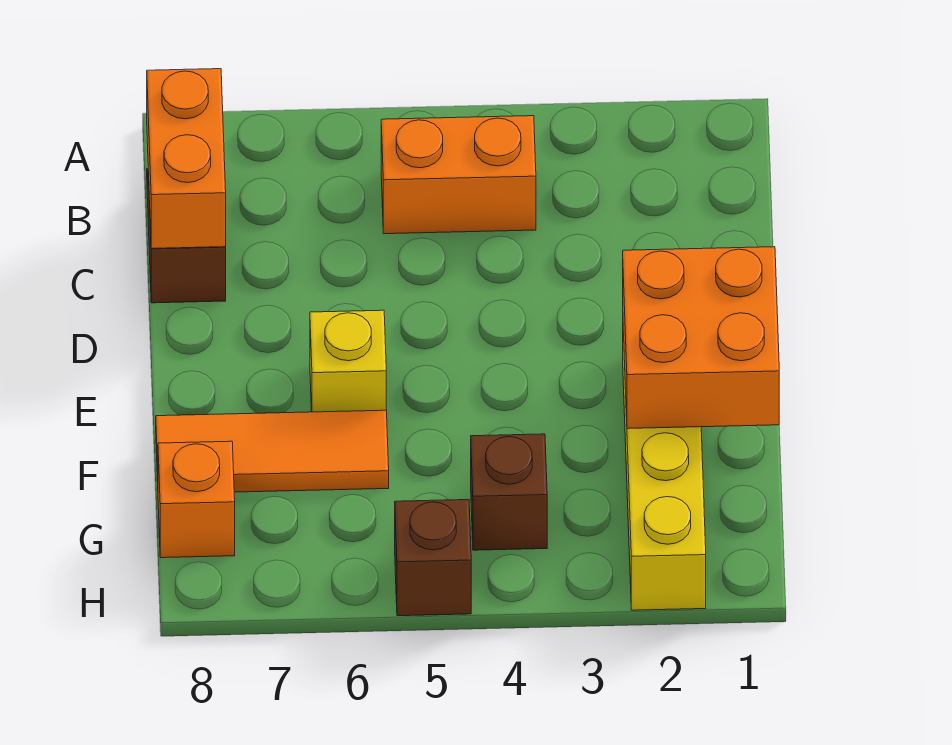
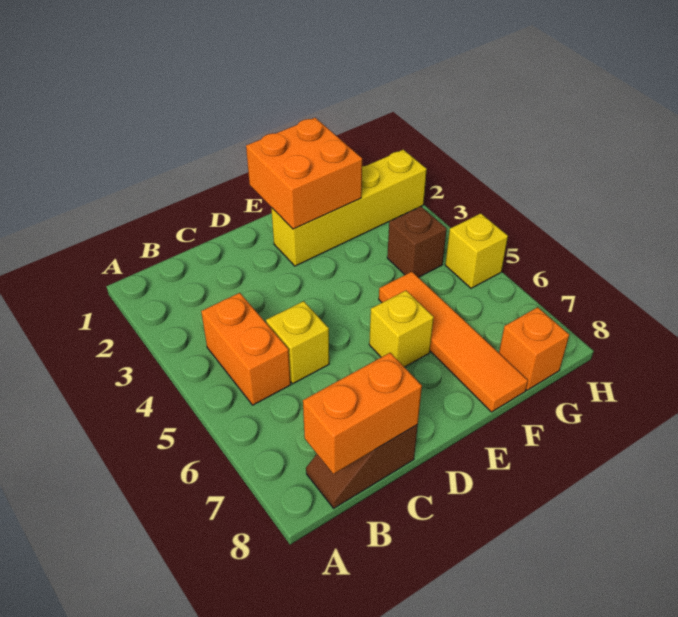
none -> yellow brick C5 level 1
orange tile F6:F8 level 1 -> orange tile F5:F8 level 1
brown brick H5 level 1 -> yellow brick H5 level 1

